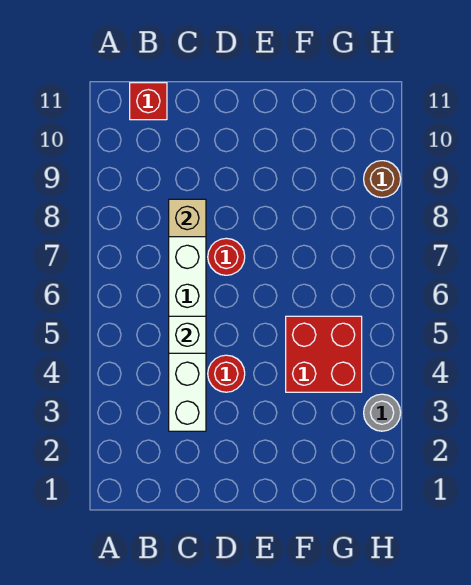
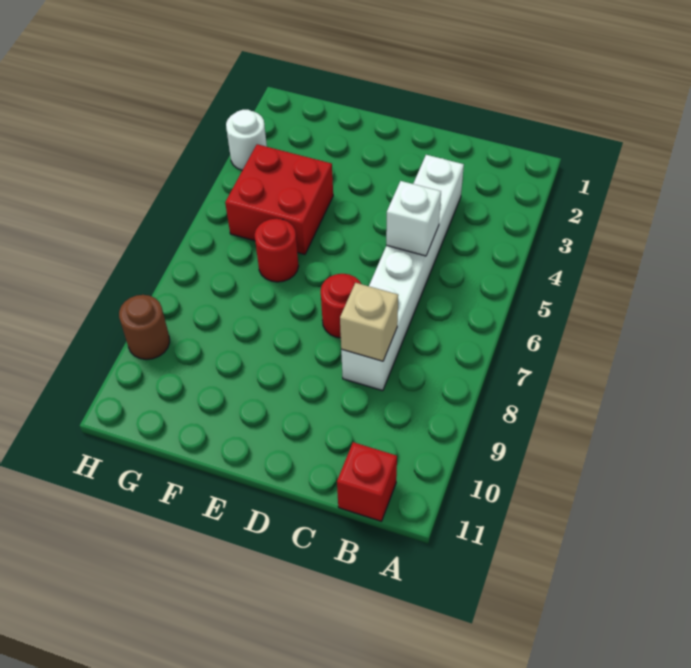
red round brick D4 level 1 -> red round brick F6 level 1
grey round brick H3 level 1 -> white round brick H3 level 1

